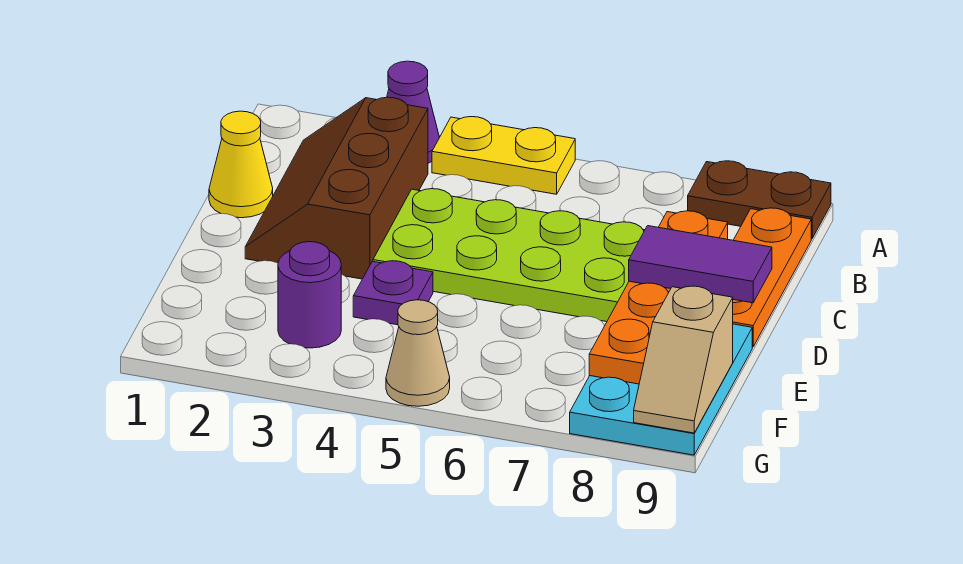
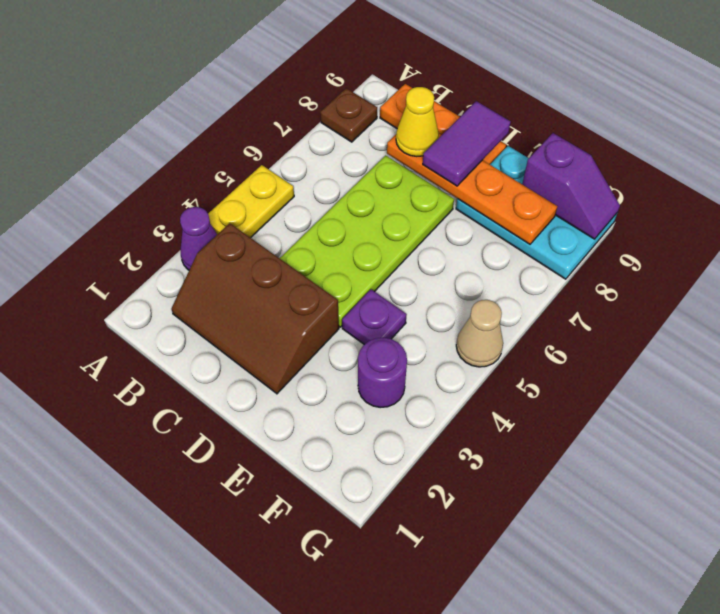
brown plate A8:A9 level 1 -> brown plate A8 level 1
yellow cone C1 level 1 -> yellow cone C8 level 3
tan slope F9:G9 level 2 top F -> purple slope F9:G9 level 2 top F

